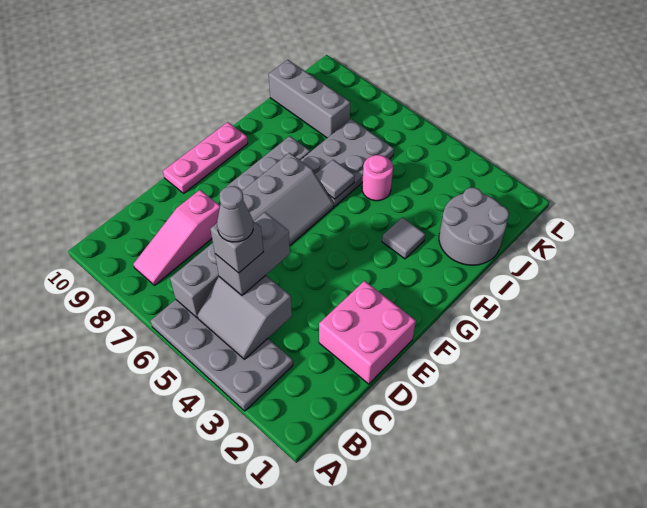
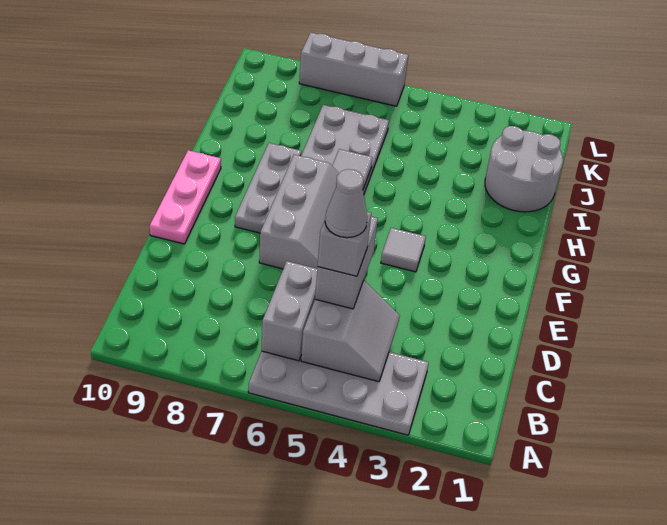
grey slope B4:C5 level 2 top C -> grey slope B4:C5 level 2 top 5
pink slope B8:D8 level 1 top D -> none
pink brick D1:E2 level 1 -> none
grey tile H3 level 1 -> grey tile F4 level 1
pink round brick I5 level 1 -> none
grey brick J8:J10 level 1 -> grey brick L6:L8 level 1

